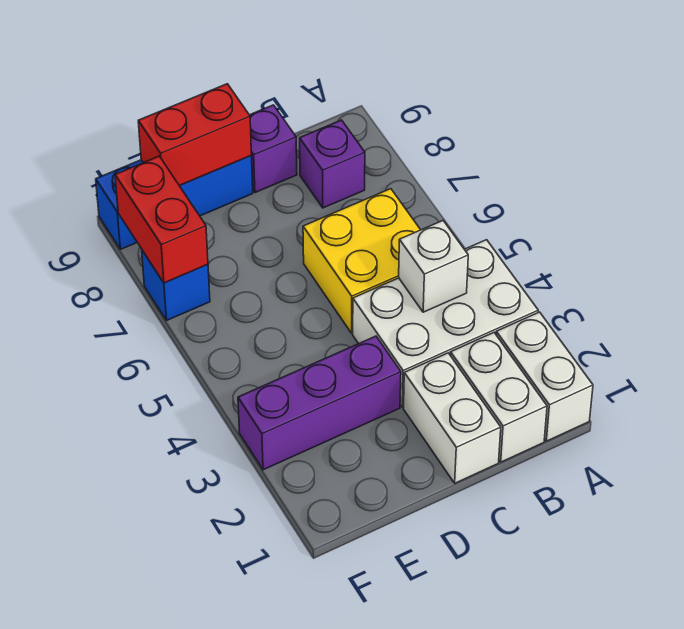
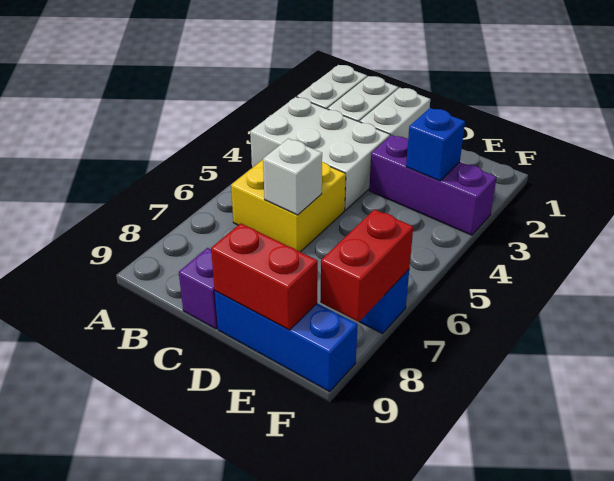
white brick B4 level 2 -> white brick C6 level 2
purple brick B8 level 1 -> none
none -> blue brick E3 level 2

